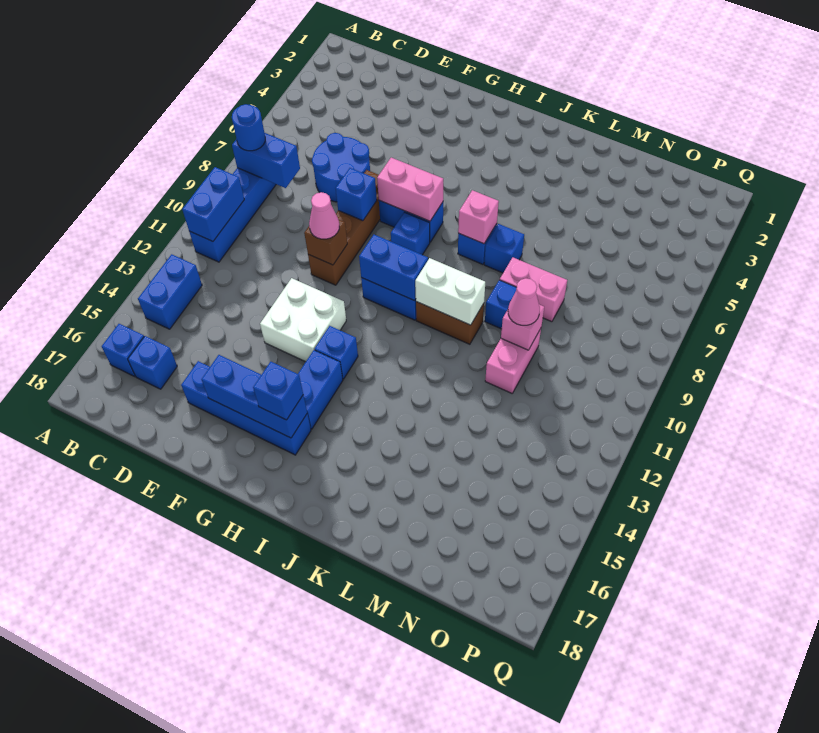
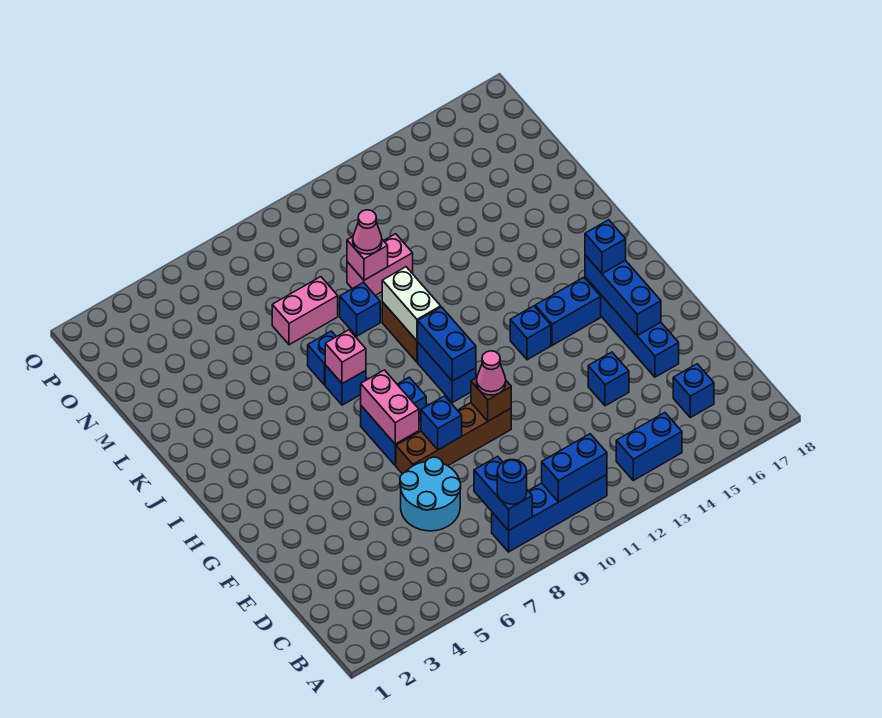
blue brick B16 level 1 -> blue brick E14 level 1
blue round brick D6:E7 level 1 -> cyan round brick D6:E7 level 1
white brick F12:G13 level 1 -> none
pink brick L8:M8 level 1 -> pink brick M7:M8 level 1

